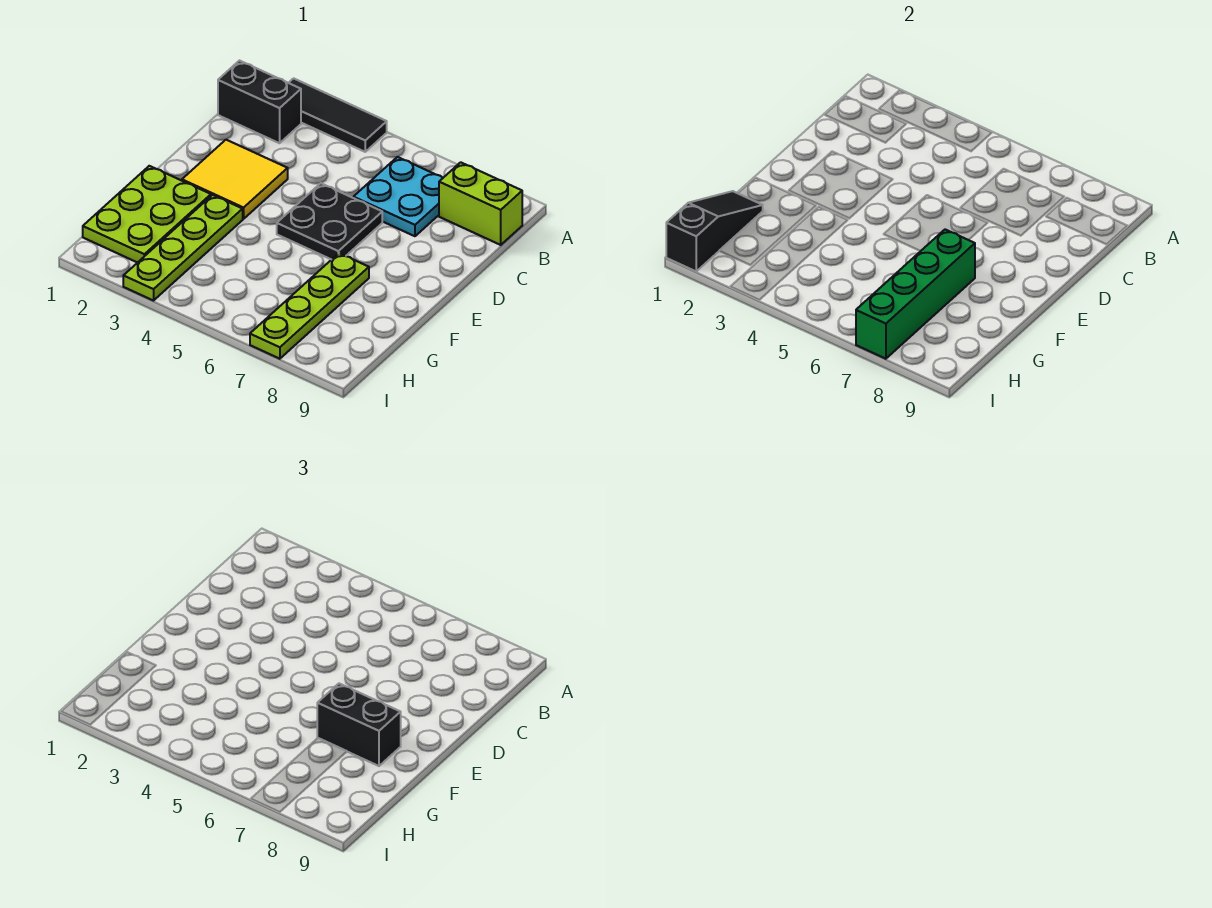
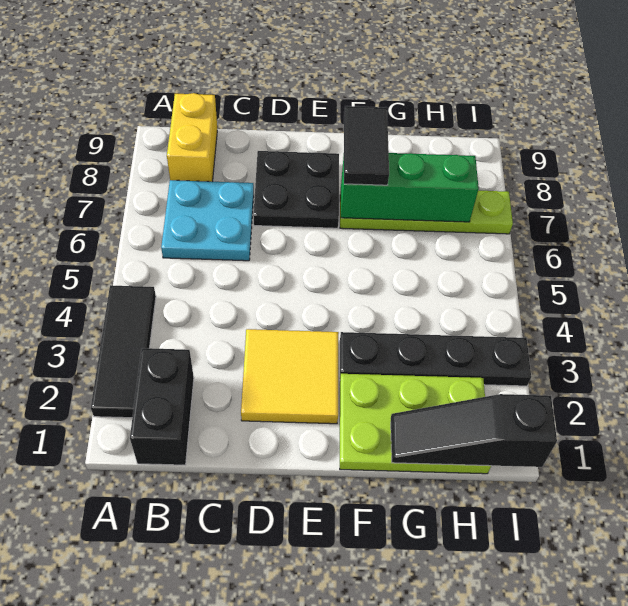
lime brick B8:B9 level 1 -> yellow brick B8:B9 level 1
black plate D5:E6 level 1 -> black plate D7:E8 level 1
lime plate F3:I3 level 1 -> black plate F3:I3 level 1
green brick F7:I7 level 2 -> green brick F7:H7 level 2
black brick F7:F8 level 3 -> black tile F7:F8 level 3

